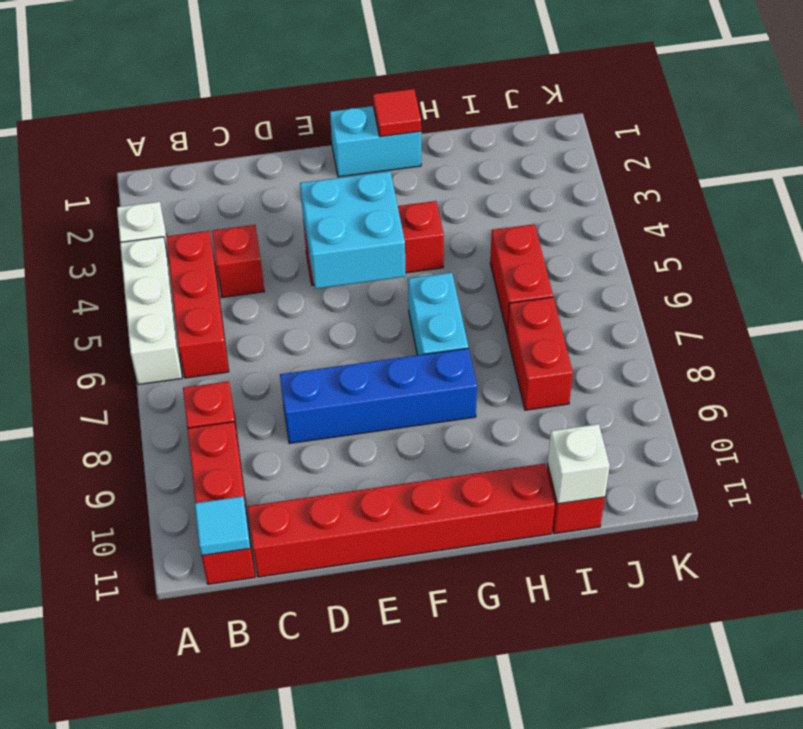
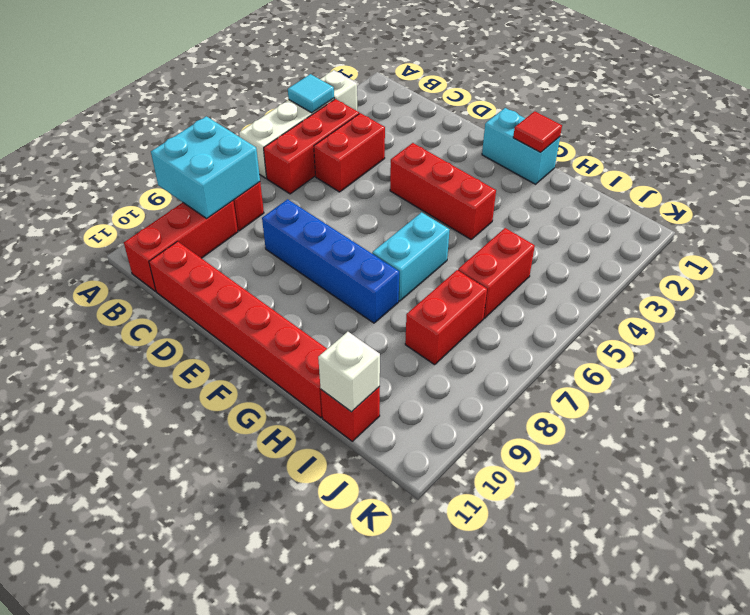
cyan tile B11 level 2 -> cyan tile A4 level 2
red brick C4 level 1 -> red brick C4:C5 level 1
cyan brick E4:F5 level 2 -> cyan brick A8:B9 level 2

